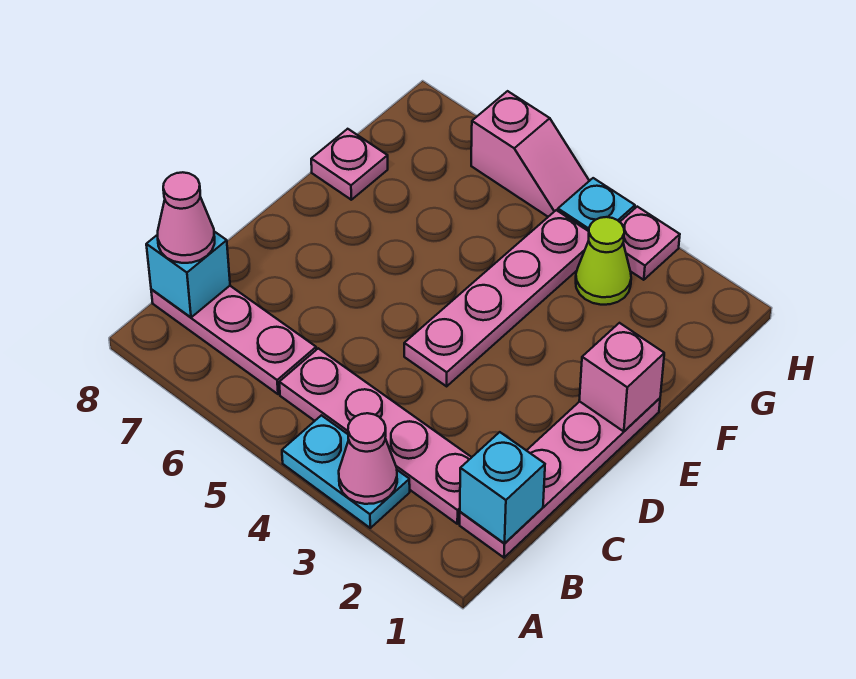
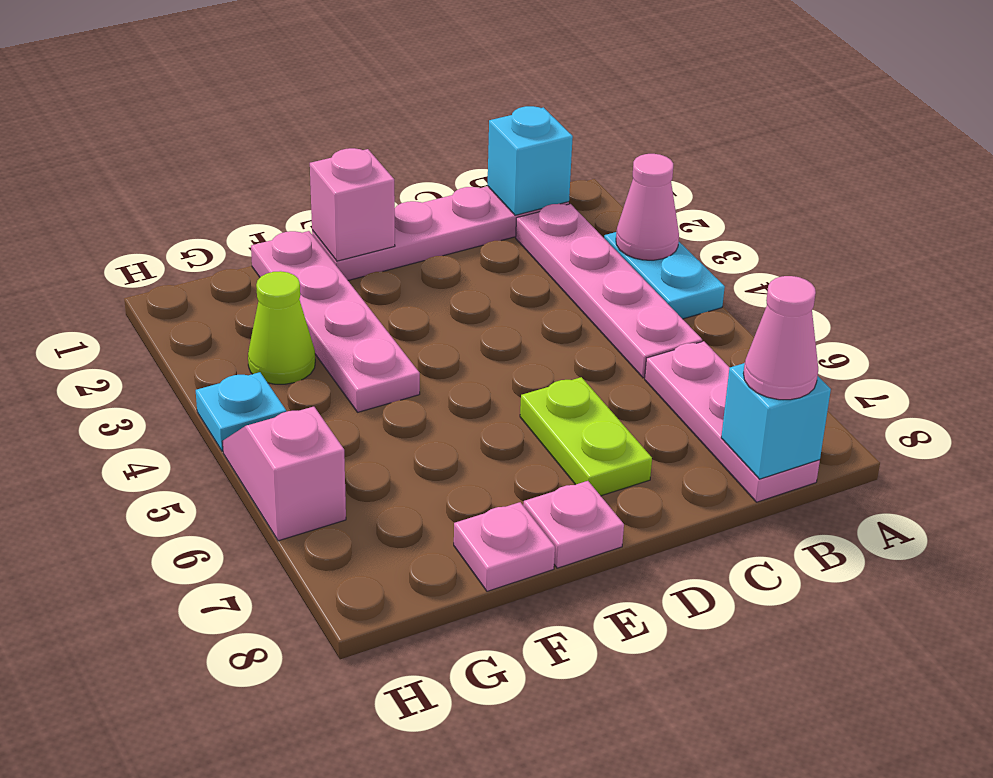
pink plate D4:G4 level 1 -> pink plate F1:F4 level 1
none -> lime plate D6:D7 level 1
pink plate H3 level 1 -> pink plate E8 level 1

